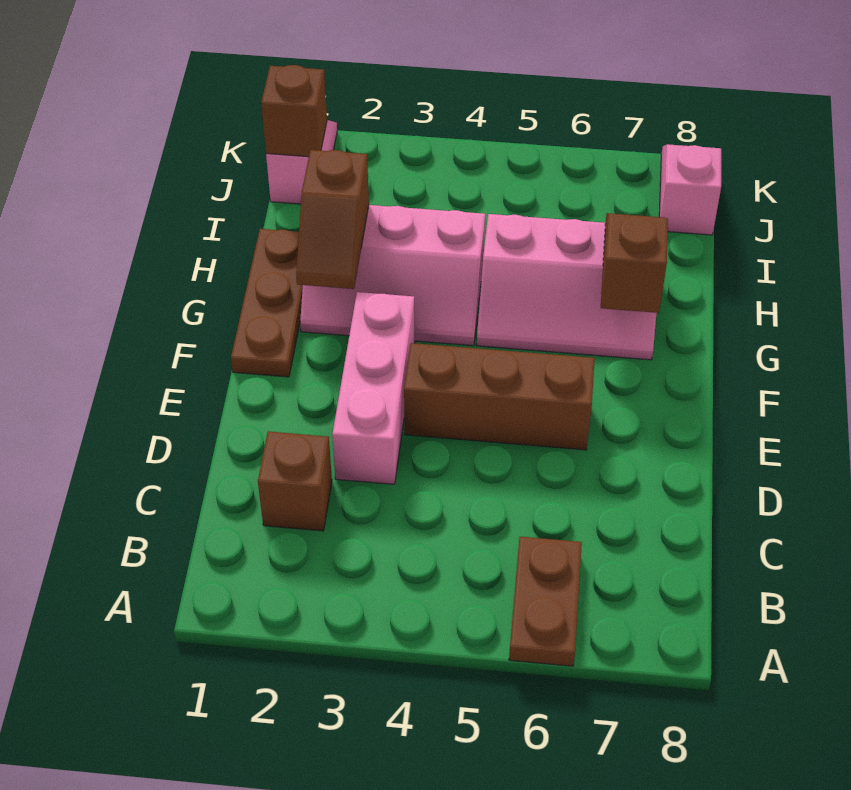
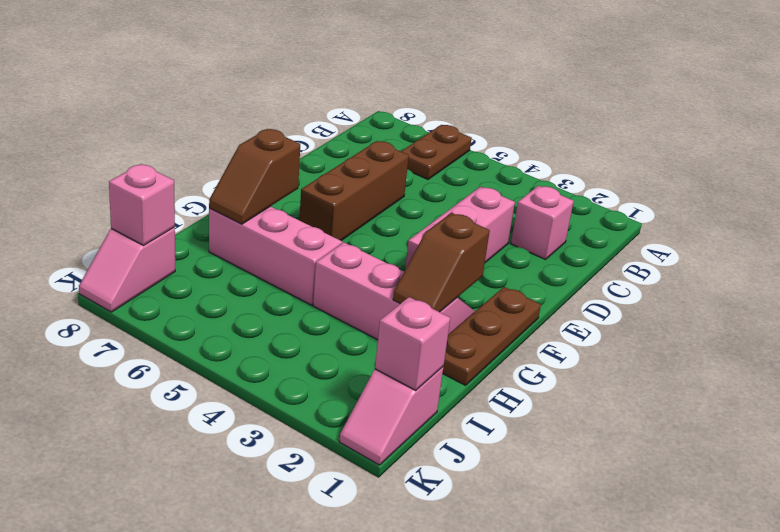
brown brick C2 level 1 -> pink brick C2 level 1
brown brick E4:E6 level 1 -> brown brick D6:F6 level 1
brown slope G2:H2 level 2 top H -> brown slope G2:H2 level 2 top G
brown brick J1 level 2 -> pink brick J1 level 2
none -> pink brick J8 level 2

